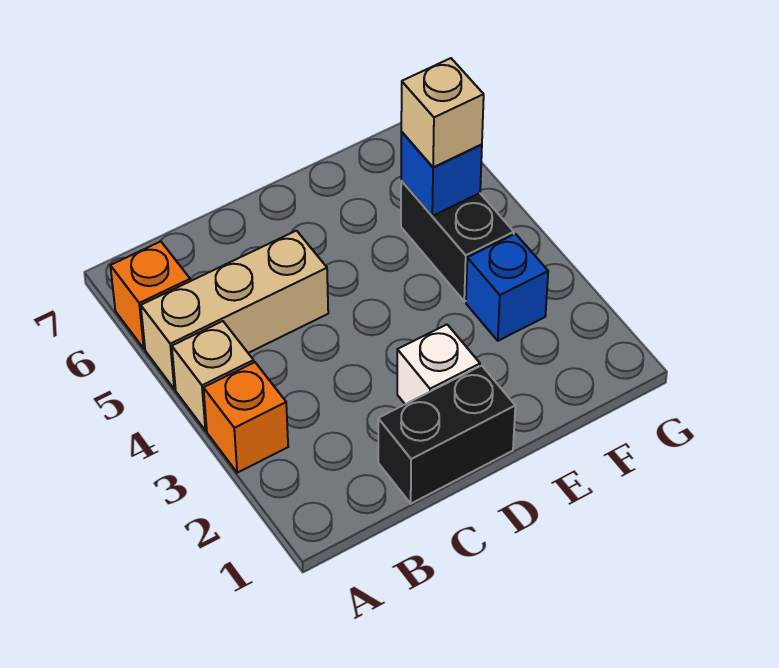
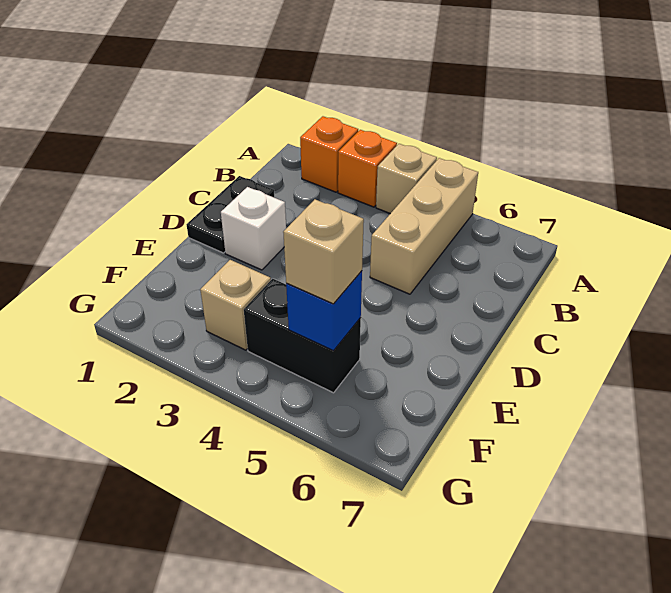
orange brick A6 level 1 -> orange brick A2 level 1
black brick C1:D1 level 1 -> black plate C1:D1 level 1
blue brick F3 level 1 -> tan brick F3 level 1

